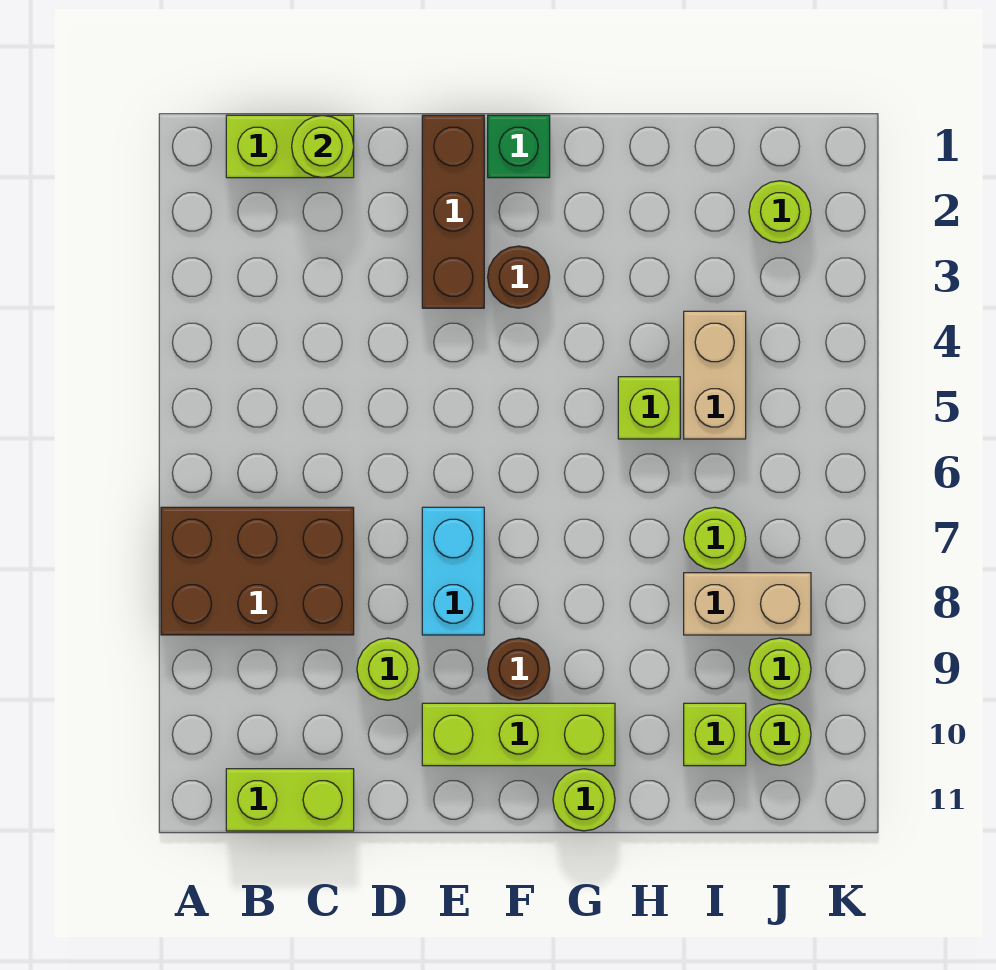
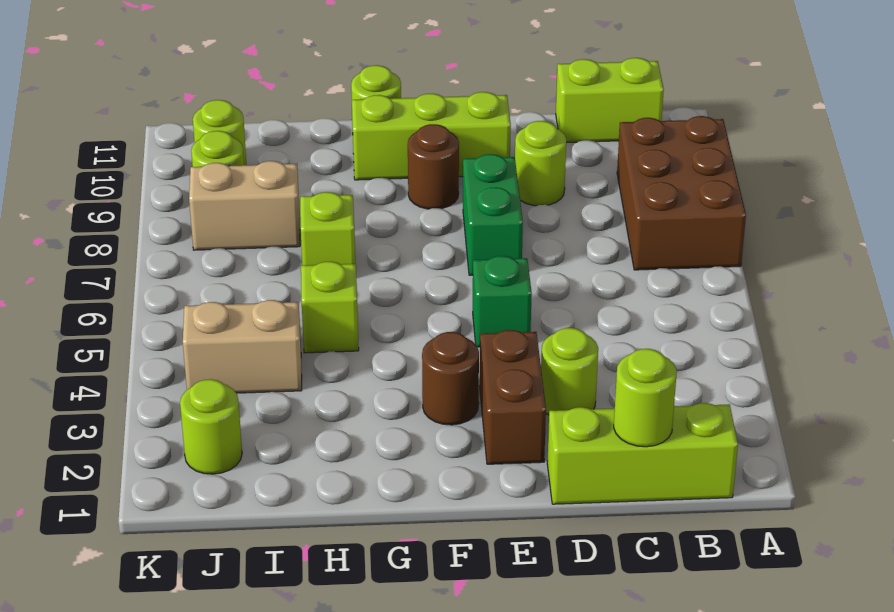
brown brick A7:C8 level 1 -> brown brick A7:B9 level 1
lime brick B1:C1 level 1 -> lime brick B1:D1 level 1
brown brick E1:E3 level 1 -> brown brick E2:E3 level 1
cyan brick E7:E8 level 1 -> green brick E7:E8 level 1
green brick F1 level 1 -> green brick E5 level 1
tan brick I4:I5 level 1 -> tan brick I4:J4 level 1
lime round brick I7 level 1 -> lime round brick D3 level 1
lime brick I10 level 1 -> lime brick H7 level 1

